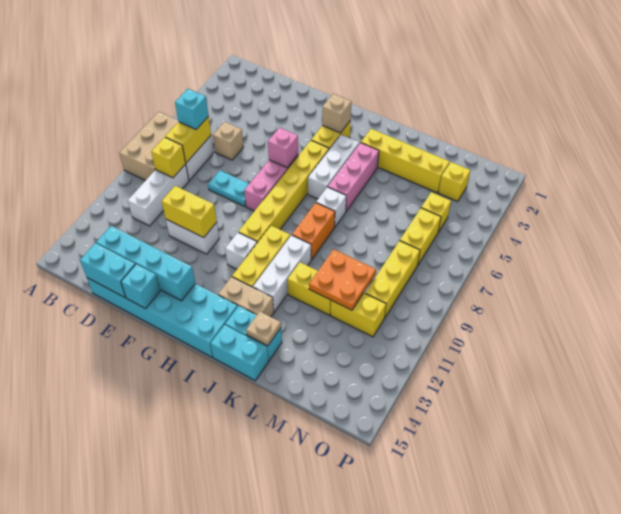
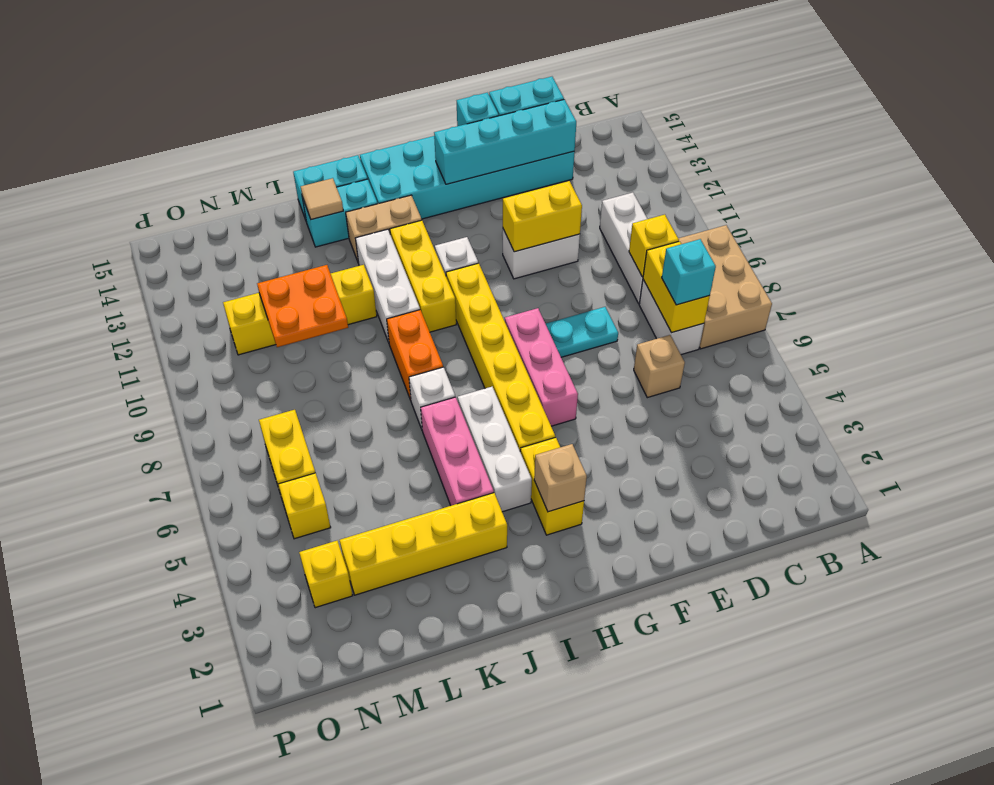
pink brick G6 level 2 -> none
tan plate K14 level 2 -> tan tile K14 level 2
yellow brick N8:N10 level 1 -> none

